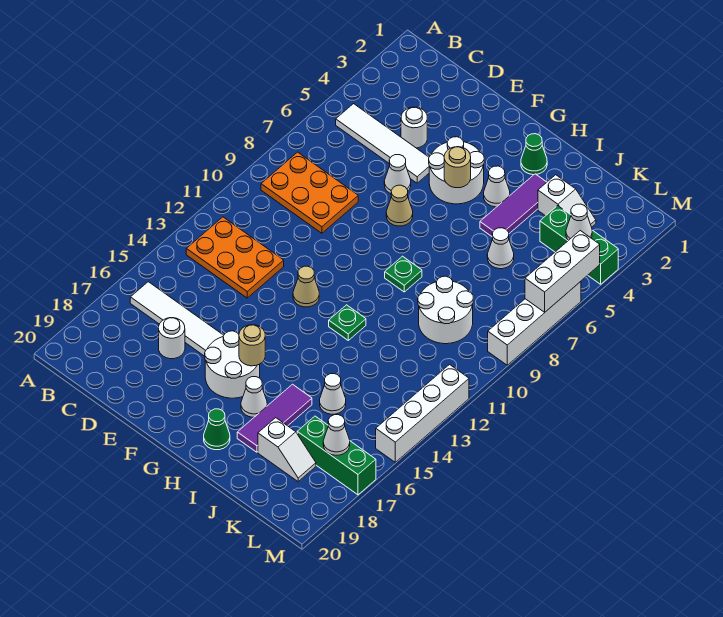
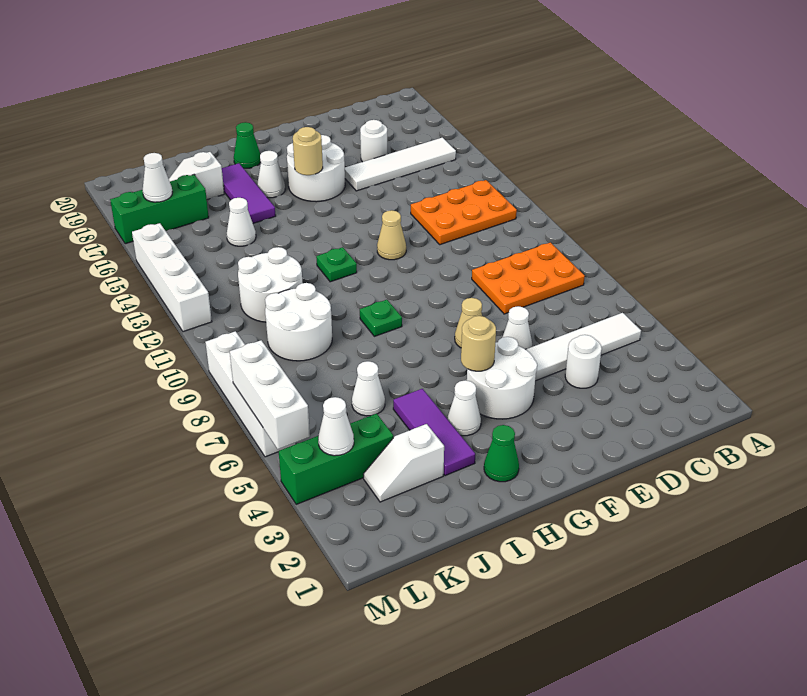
none -> white round brick J11:K12 level 1

